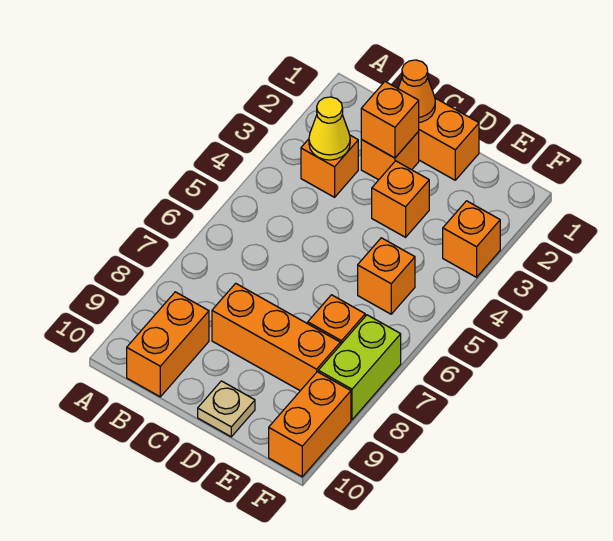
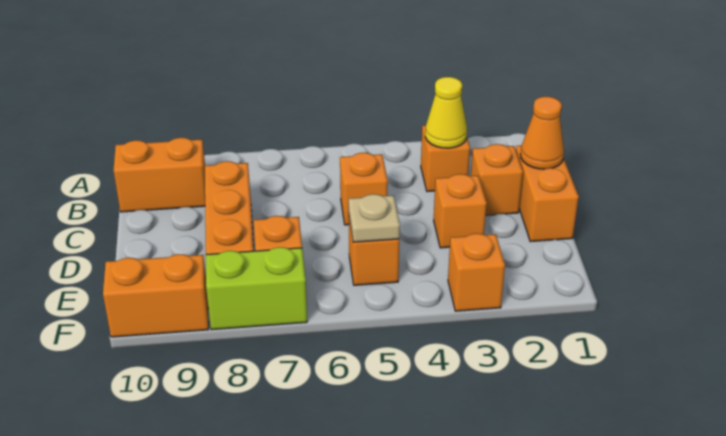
orange brick C2 level 2 -> orange brick C5 level 1
tan plate D10 level 1 -> tan plate E5 level 2

